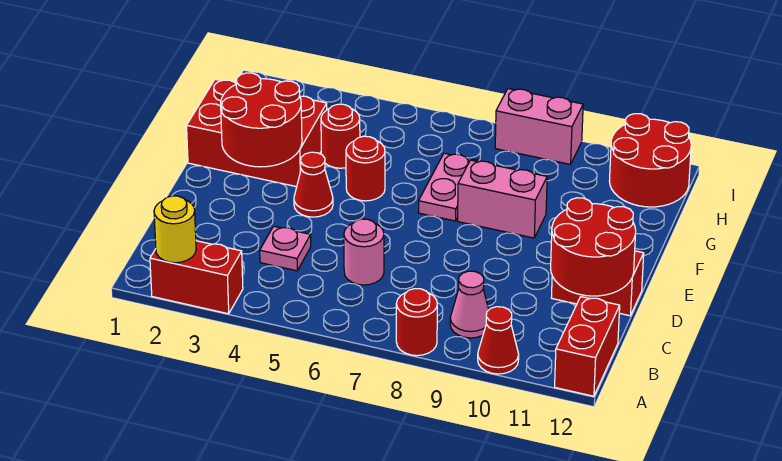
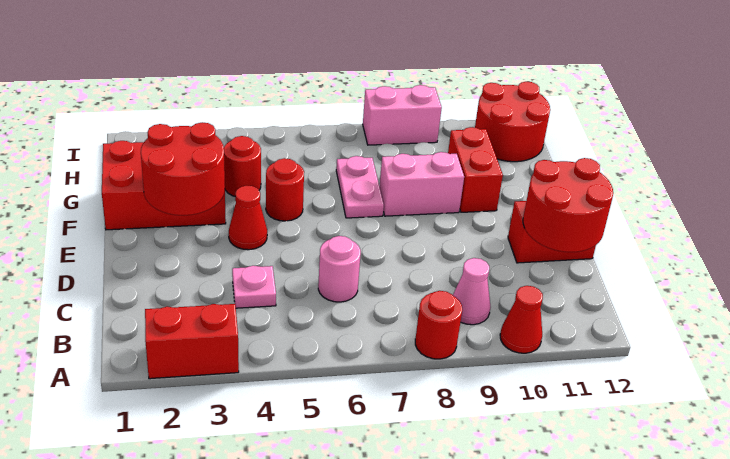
yellow round brick A2 level 2 -> none
red brick A12:B12 level 1 -> red brick F10:G10 level 1

